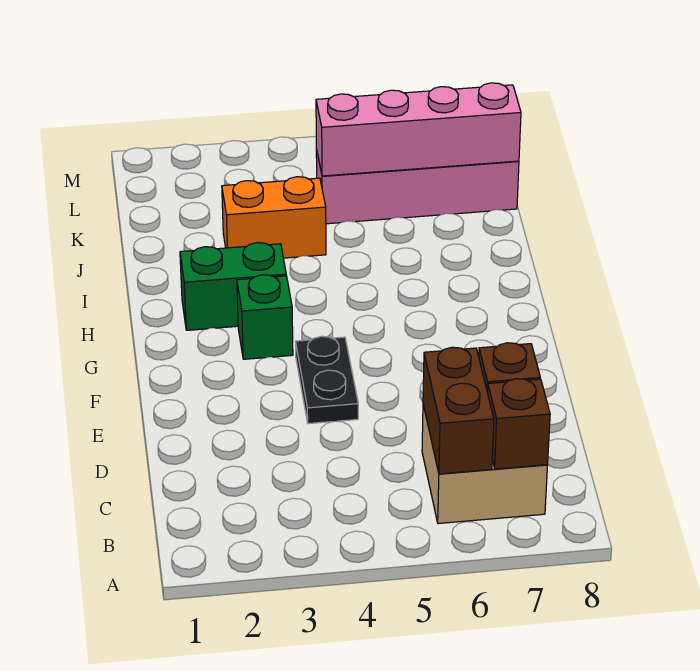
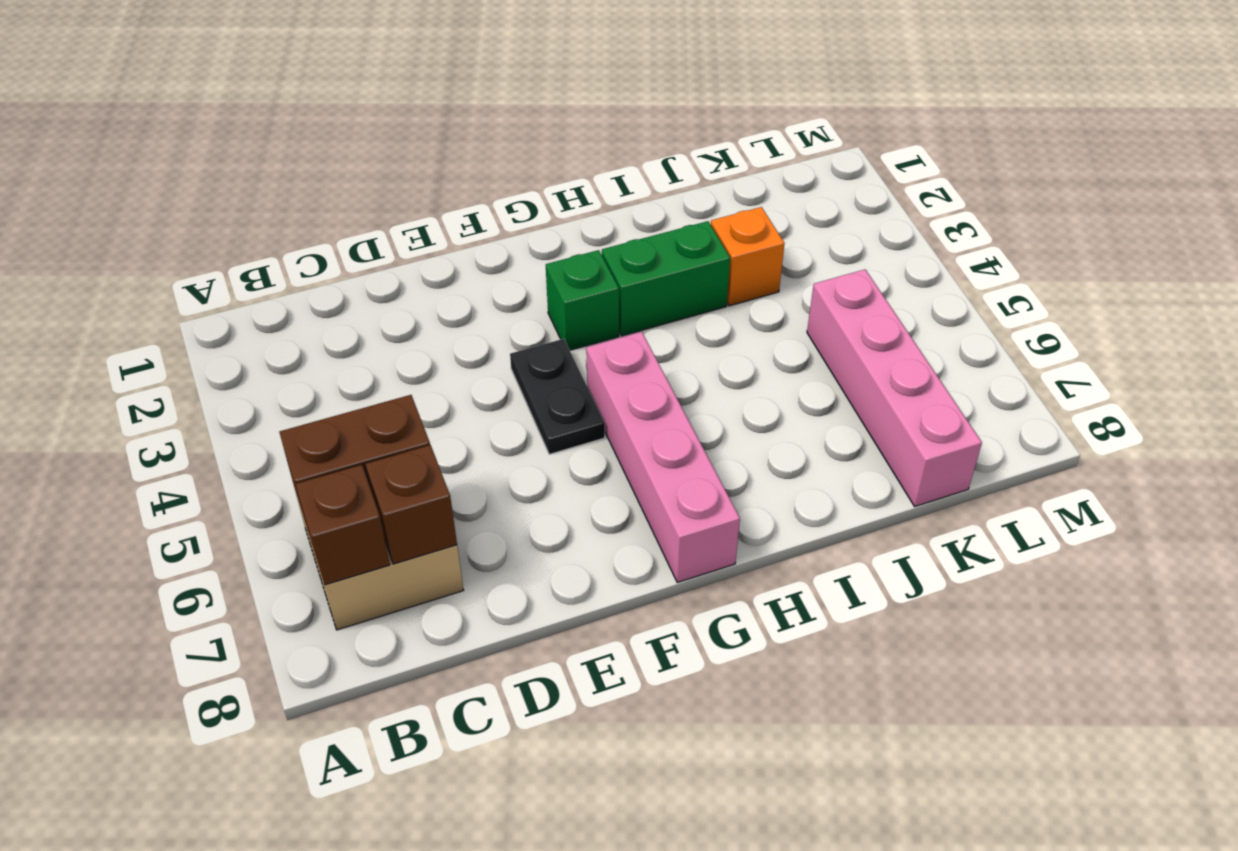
black plate E4:F4 level 1 -> black plate F4:F5 level 1
green brick H2:H3 level 1 -> green brick H3:I3 level 1
orange brick J3:J4 level 1 -> orange brick J3 level 1
pink brick K5:K8 level 2 -> pink brick G5:G8 level 1

